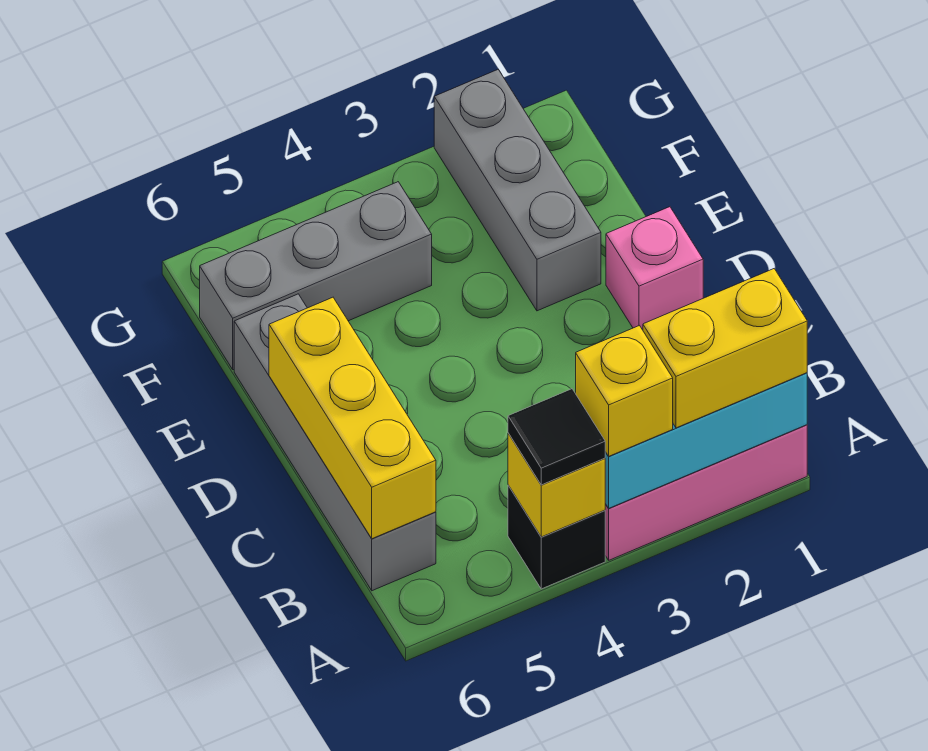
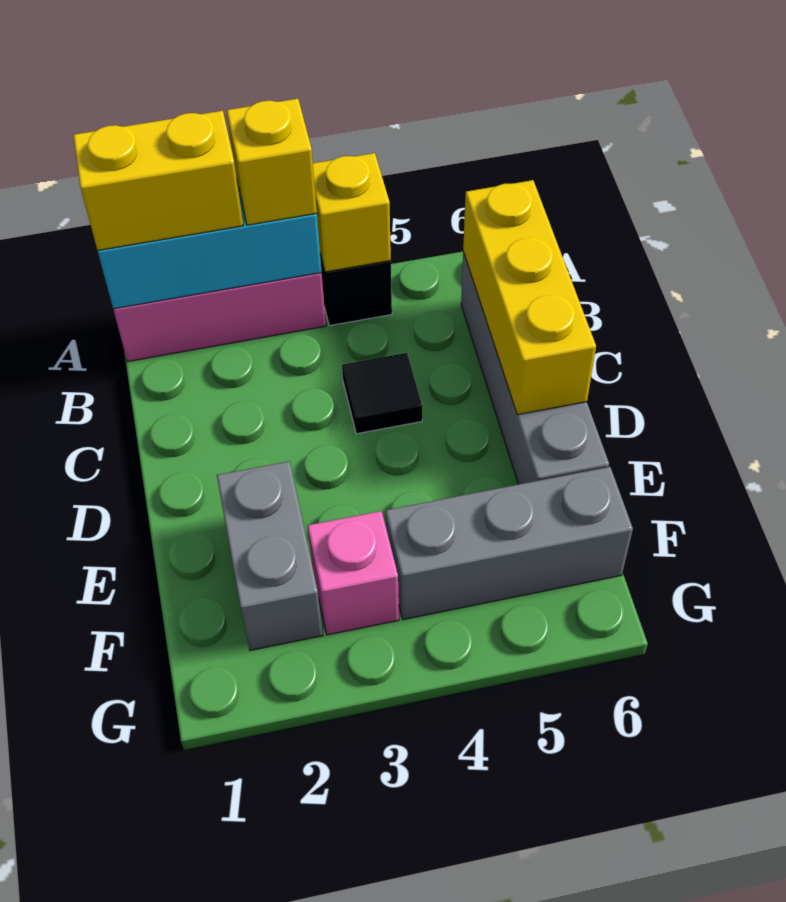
black tile A4 level 3 -> black tile C4 level 1
pink brick D1 level 1 -> pink brick F3 level 1
grey brick E2:G2 level 1 -> grey brick E2:F2 level 1

